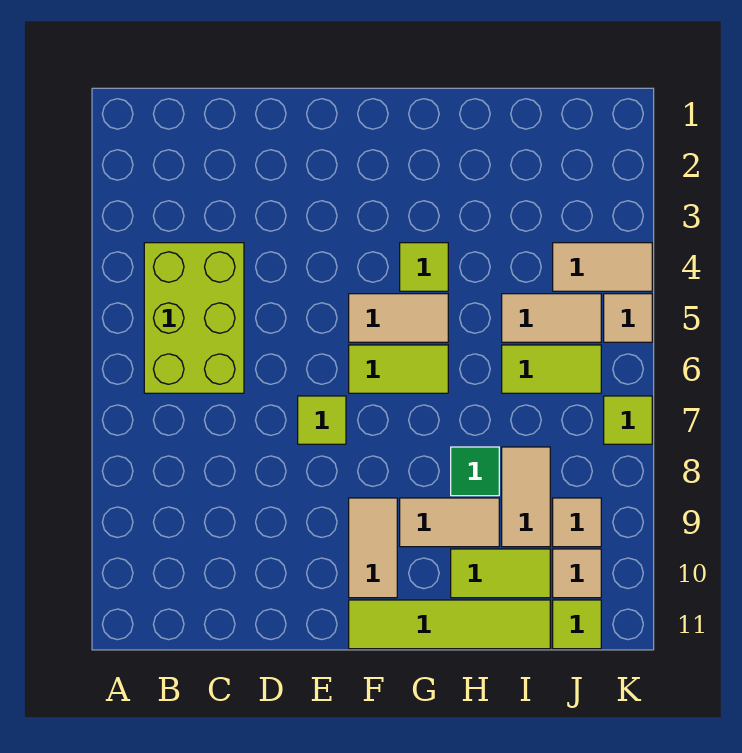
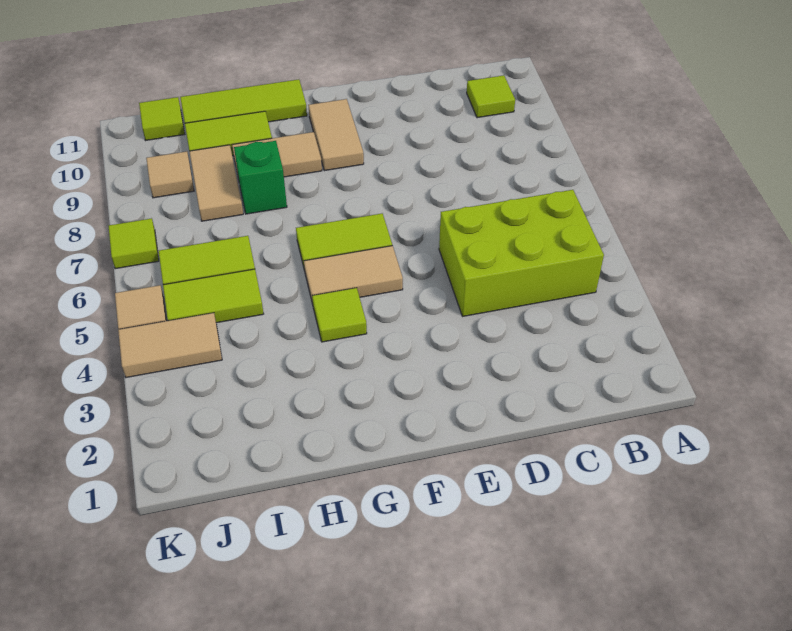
lime brick B4:C6 level 1 -> lime brick B4:D5 level 1
lime tile E7 level 1 -> lime tile B10 level 1
lime tile F11:I11 level 1 -> lime tile G11:I11 level 1
green tile H8 level 1 -> green brick H8 level 1
tan tile I5:J5 level 1 -> lime tile I5:J5 level 1
tan tile J10 level 1 -> none

